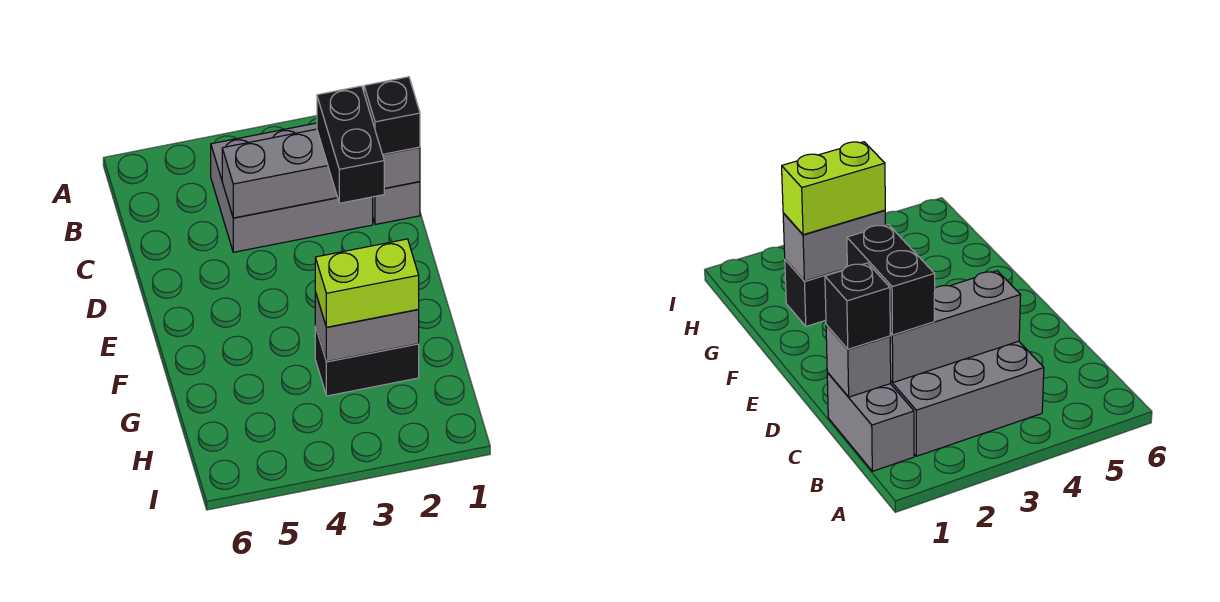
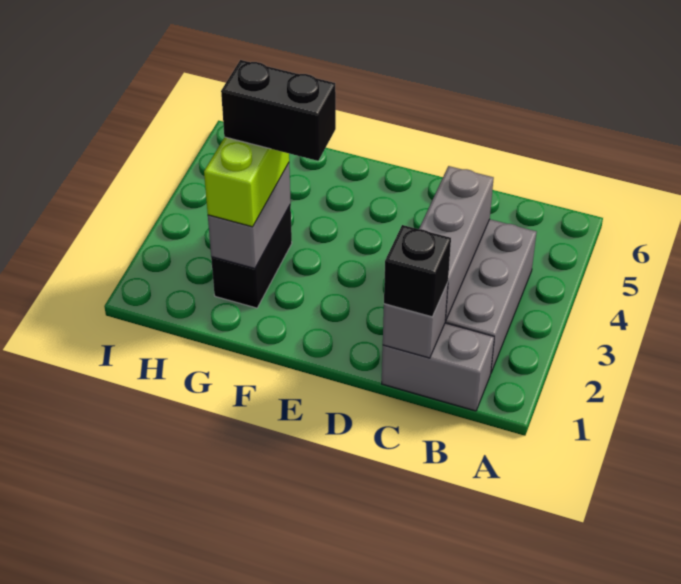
black brick C2:D2 level 3 -> black brick F3:G3 level 4

